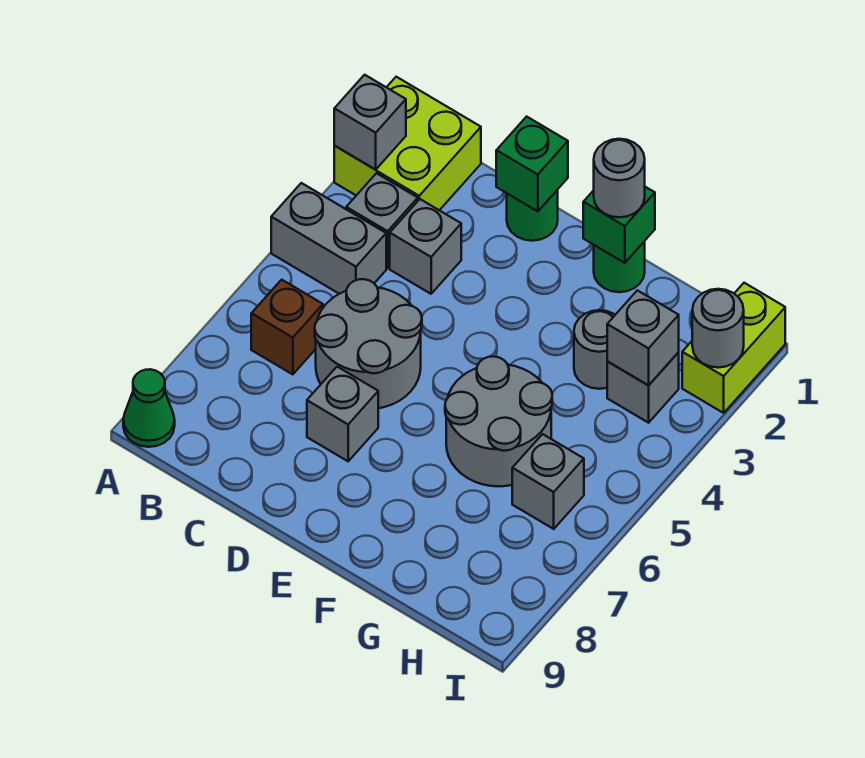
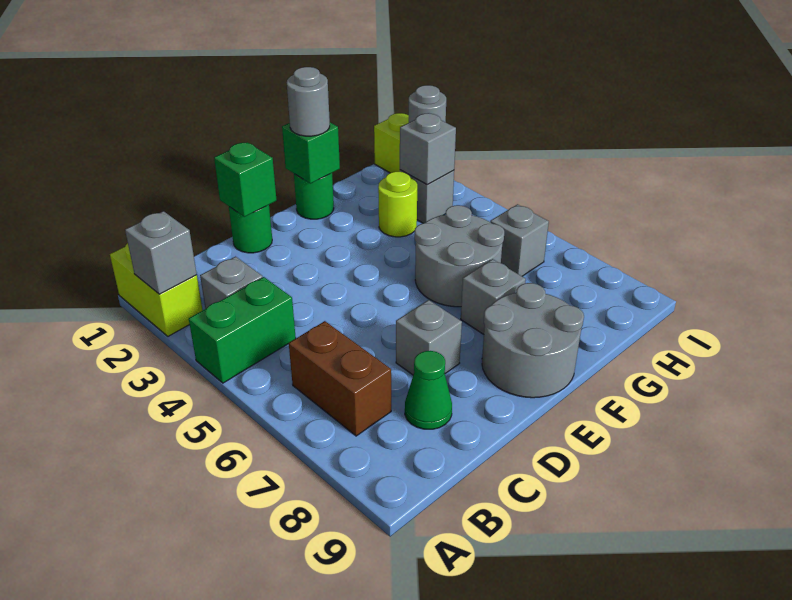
lime brick A1:B2 level 1 -> lime brick A1:A2 level 1
grey brick A4:B4 level 1 -> green brick A4:B4 level 1
green cone A9 level 1 -> green cone C8 level 1
brown brick B6 level 1 -> brown brick B6:B7 level 1
grey brick C3 level 1 -> grey brick F7 level 1
grey round brick C5:D6 level 1 -> grey round brick E8:F9 level 1
grey round brick G3 level 1 -> lime round brick G3 level 1

